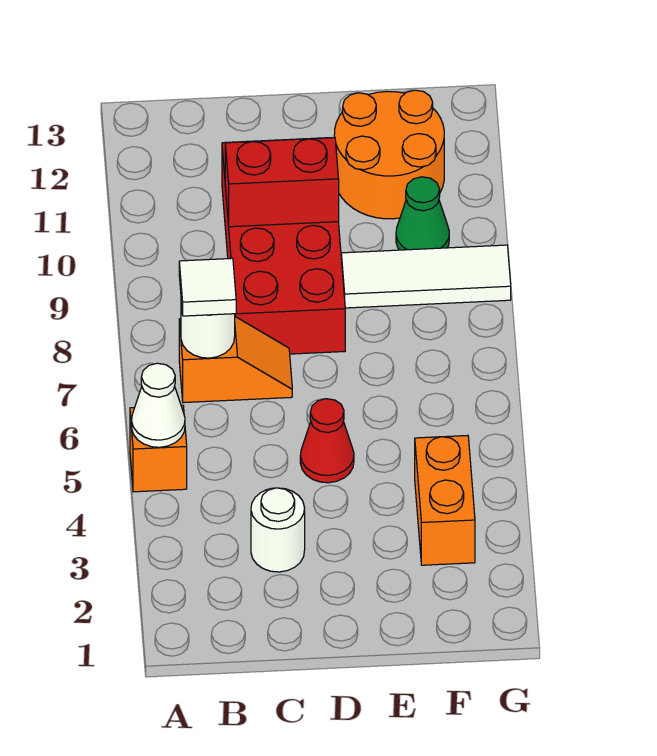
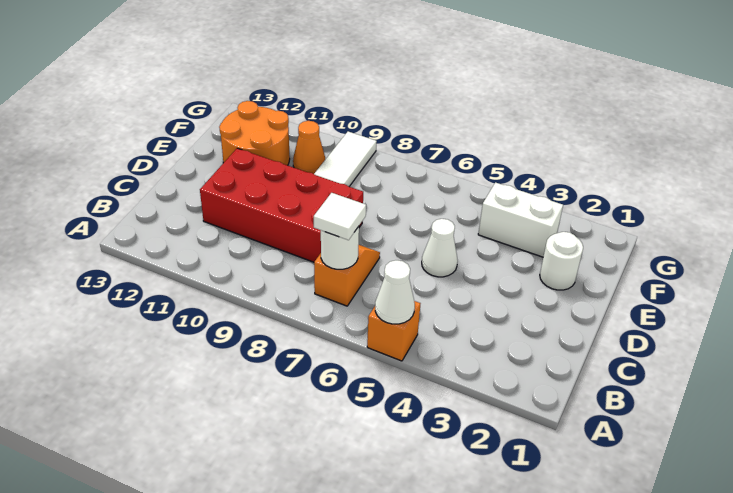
white round brick C3 level 1 -> white round brick E2 level 1
red brick C10:D10 level 2 -> none
red cone D5 level 1 -> white cone D5 level 1
orange brick F3:F4 level 1 -> white brick F3:F4 level 1
green cone F10 level 1 -> orange cone F10 level 1

